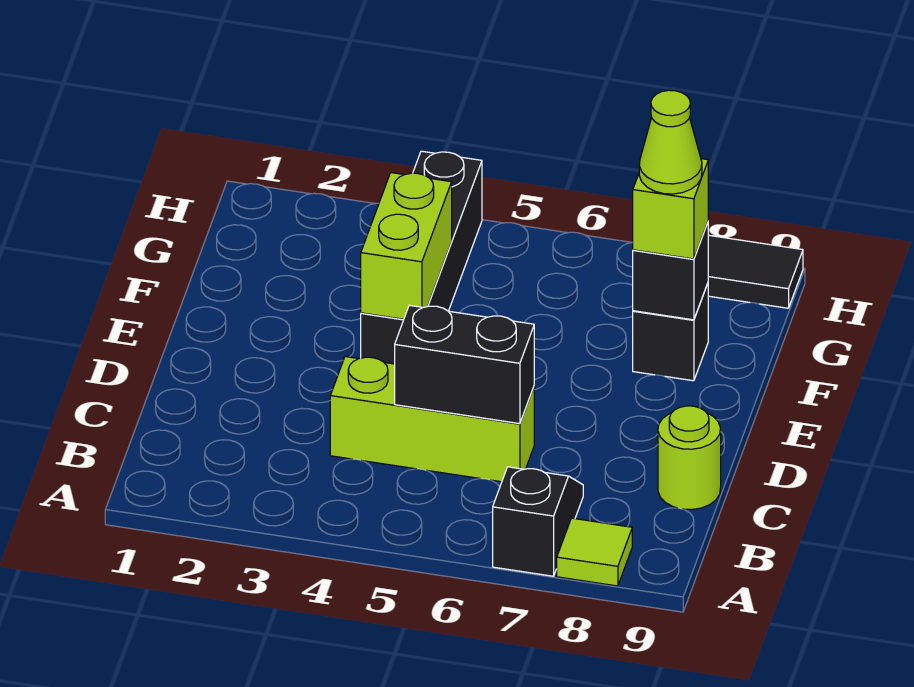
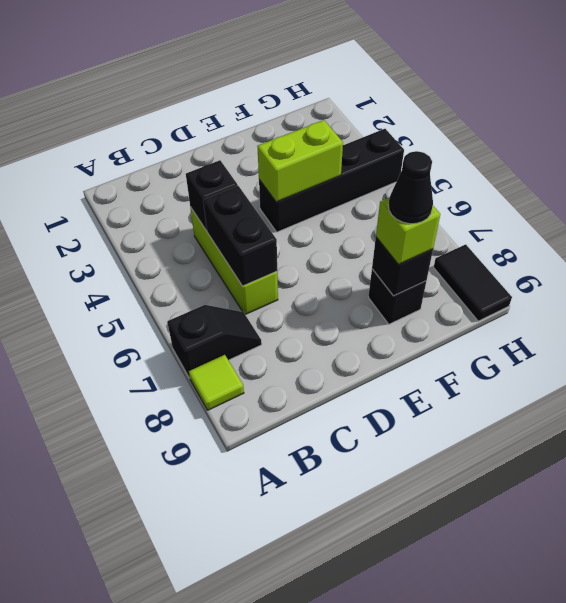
none -> black brick C4 level 2
lime round brick C9 level 1 -> none
lime cone F8 level 4 -> black cone F8 level 4

